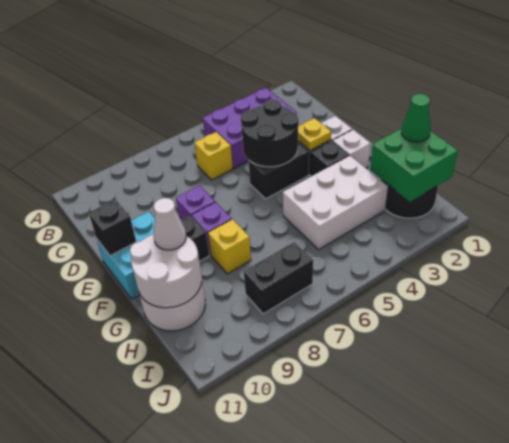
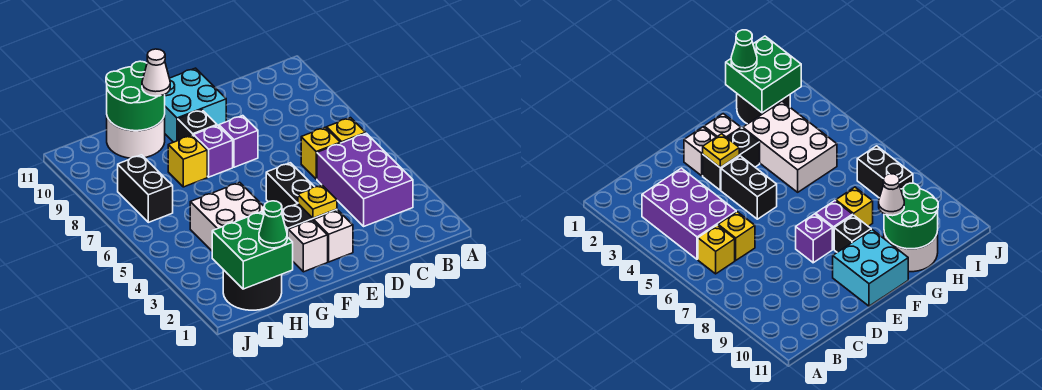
none -> yellow brick B6 level 1
black round brick D4:E5 level 2 -> none
black brick E11 level 2 -> none
white round brick G10:H11 level 2 -> green round brick G10:H11 level 2

